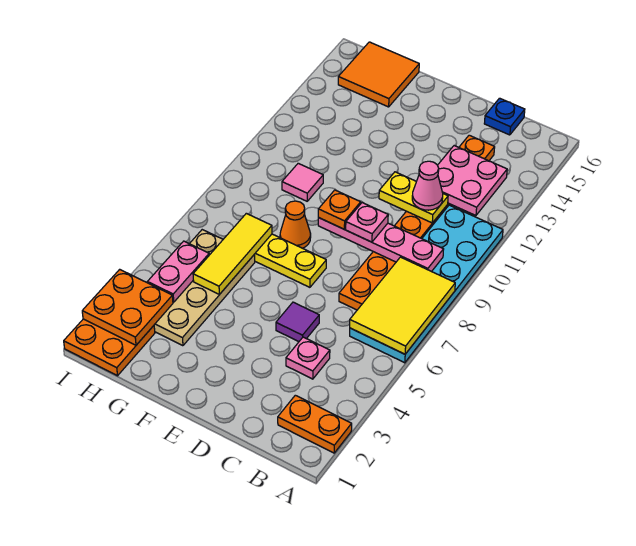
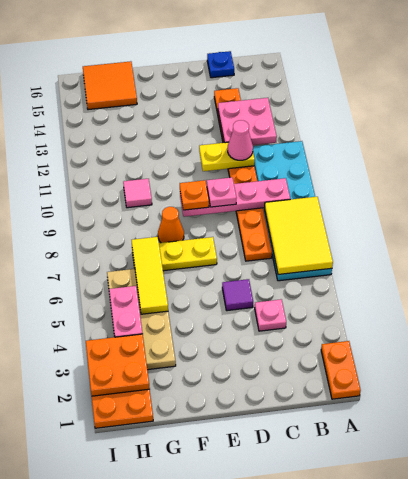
orange plate A2:B2 level 1 -> orange plate A1:A2 level 1

